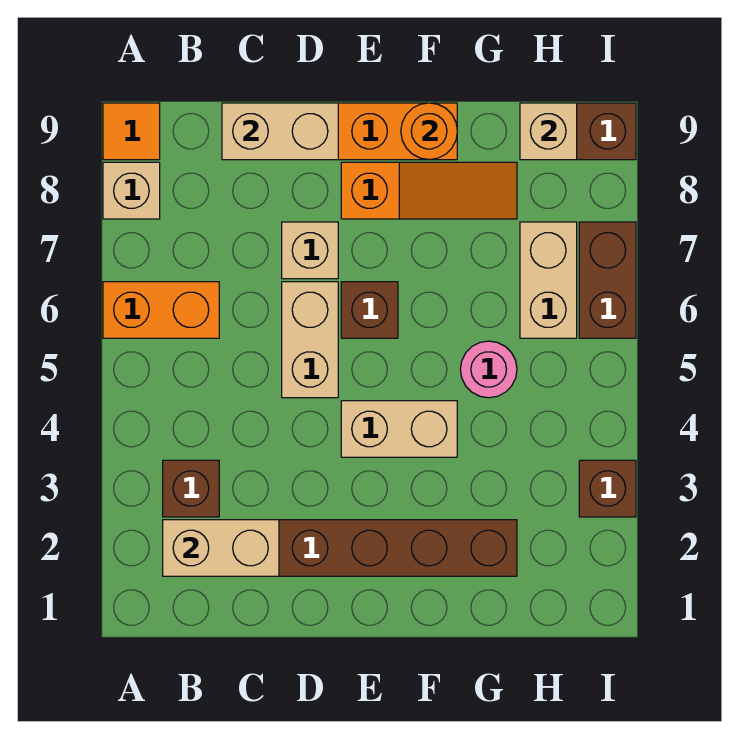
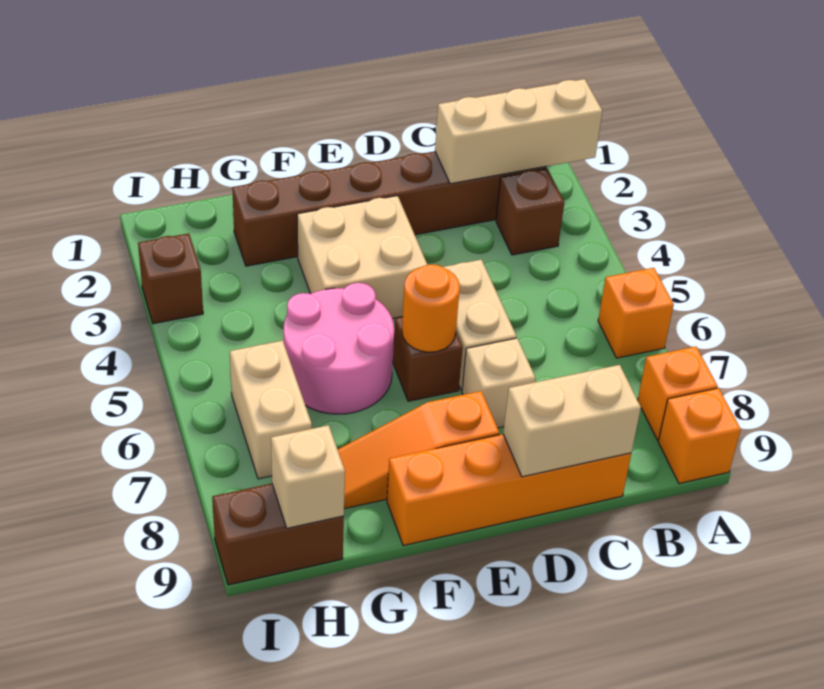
orange brick A6:B6 level 1 -> orange brick A6 level 1
tan brick A8 level 1 -> orange brick A8 level 1
orange tile A9 level 1 -> orange brick A9 level 1
tan brick B2:C2 level 2 -> tan brick A2:C2 level 2
tan brick E4:F4 level 1 -> tan brick E3:F4 level 1
orange round brick F9 level 2 -> orange round brick E6 level 2
pink round brick G5 level 1 -> pink round brick F5:G6 level 1
brown brick I6:I7 level 1 -> none

